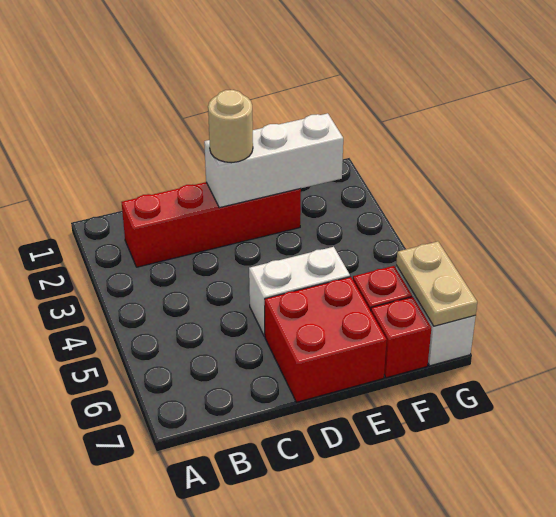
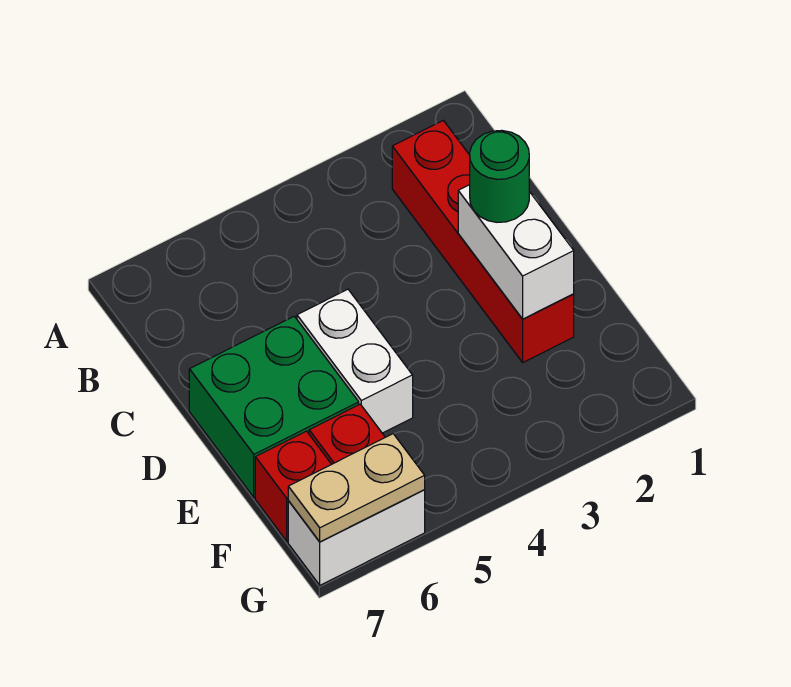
white brick D2:F2 level 2 -> white brick D2:E2 level 2
tan round brick D2 level 3 -> green round brick D2 level 3
red brick D6:E7 level 1 -> green brick D6:E7 level 1

